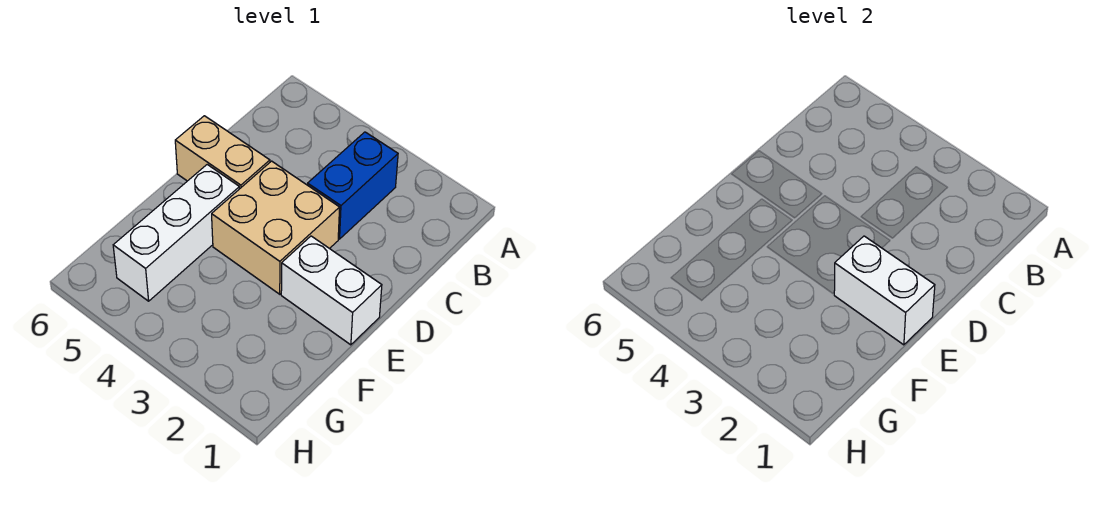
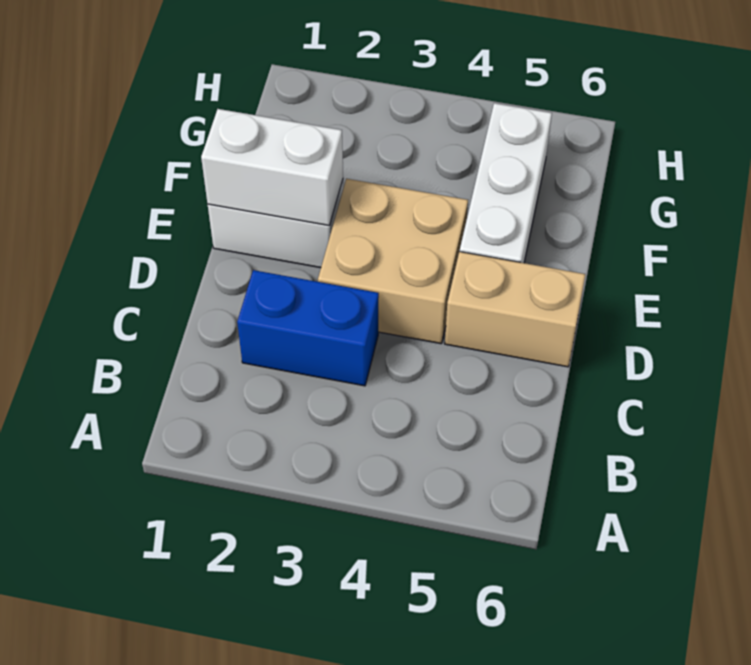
blue brick B3:C3 level 1 -> blue brick C2:C3 level 1

